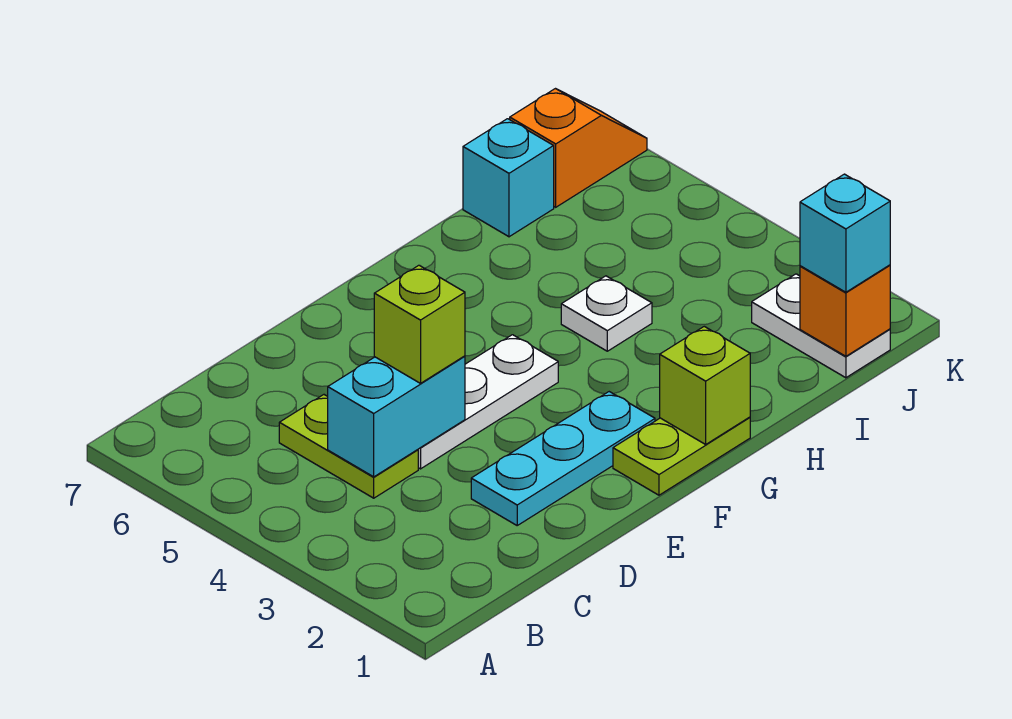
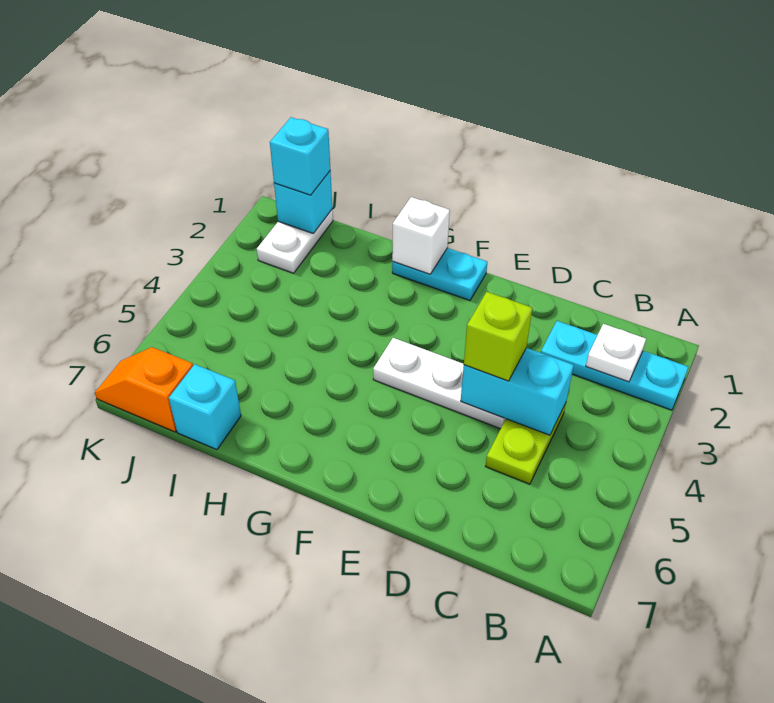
cyan plate D2:F2 level 1 -> cyan plate A2:C2 level 1
lime plate F1:G1 level 1 -> cyan plate F1:G1 level 1
lime brick G1 level 2 -> white brick G1 level 2
white plate H4 level 1 -> white plate B2 level 2
orange brick J1 level 2 -> cyan brick J1 level 2

